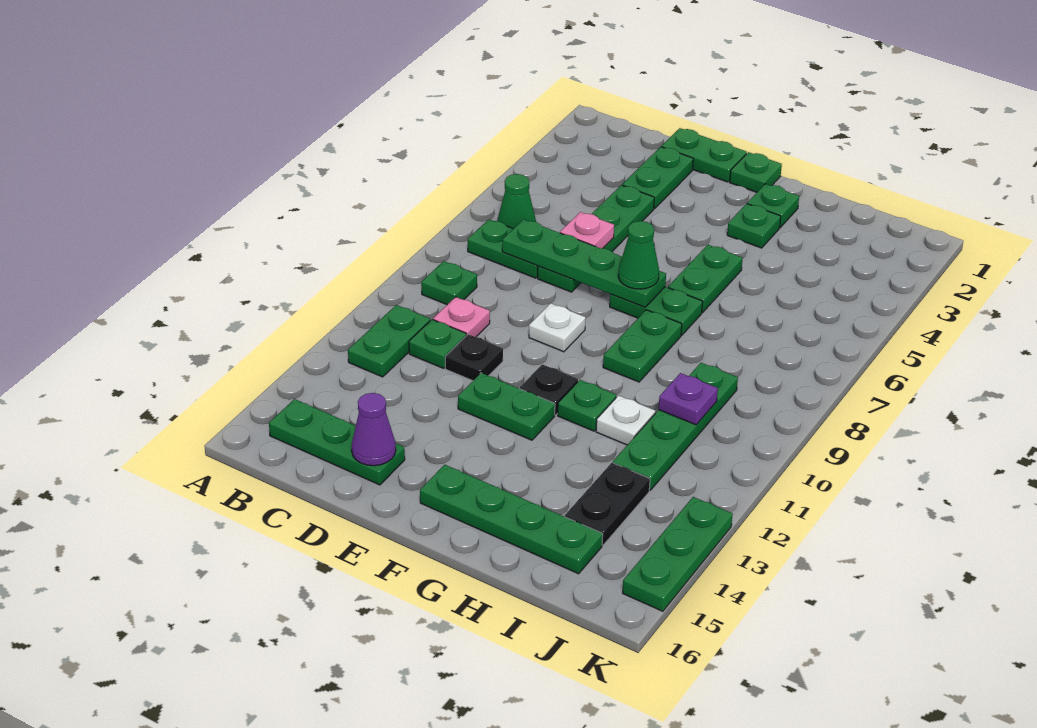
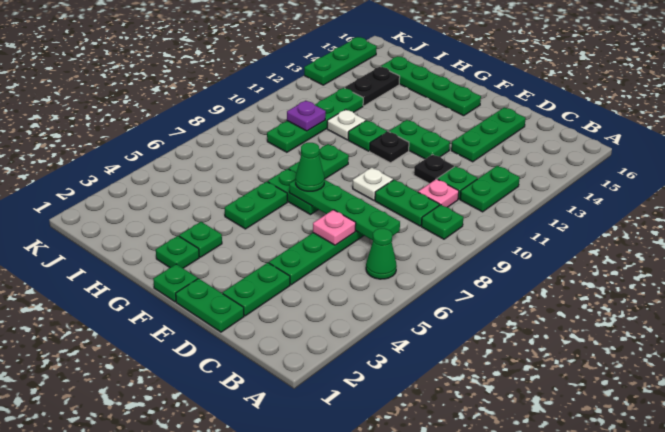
green plate B7:C7 level 1 -> green plate C9:D9 level 1
green plate B15:D15 level 1 -> green plate D13:D15 level 1
purple cone D15 level 2 -> none

